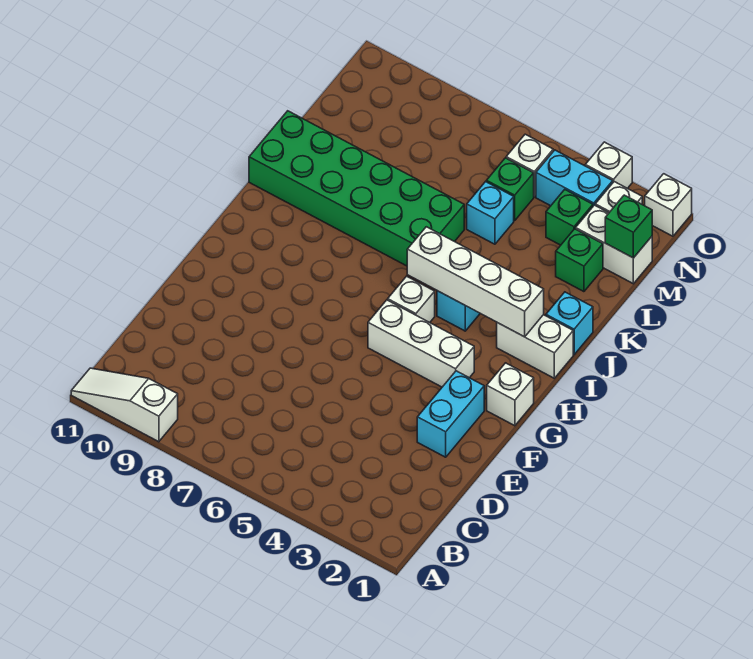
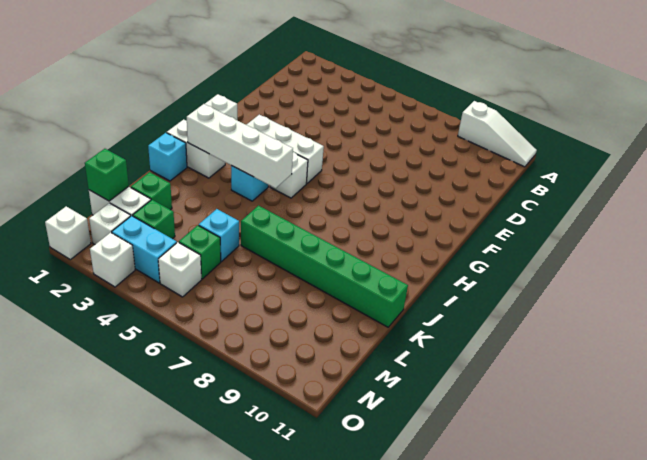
cyan brick E2:F2 level 1 -> none
green brick J6:K11 level 1 -> green brick K6:K11 level 1

